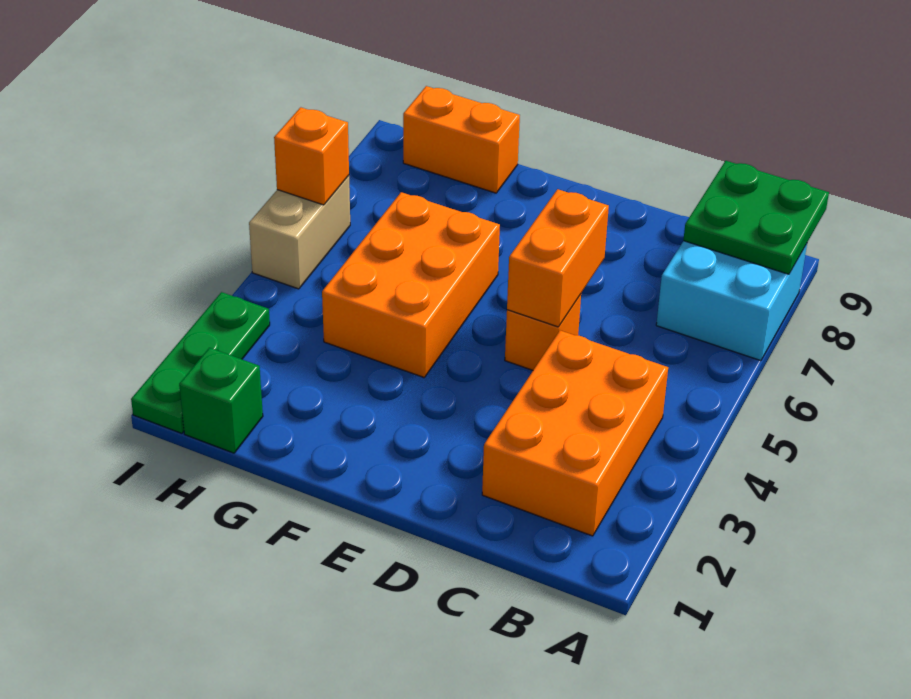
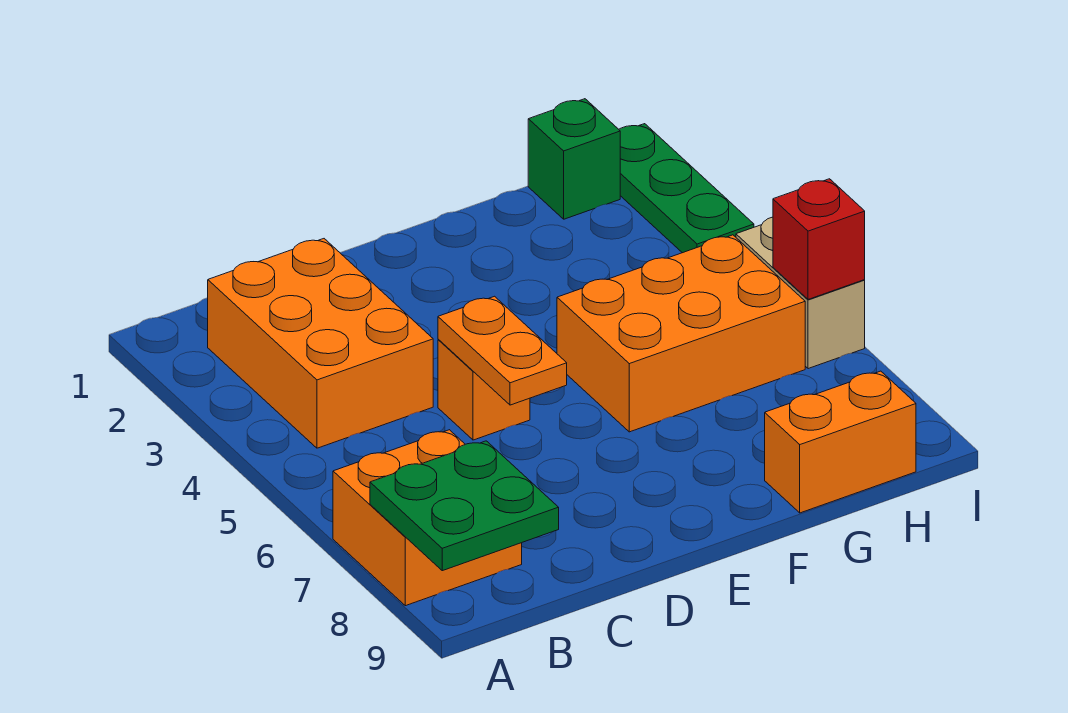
cyan brick A7:B8 level 1 -> orange brick A7:B8 level 1
orange brick D5:D6 level 2 -> orange plate D5:D6 level 2
orange brick F4:G6 level 1 -> orange brick F5:H6 level 1
orange brick I6 level 2 -> red brick I6 level 2

